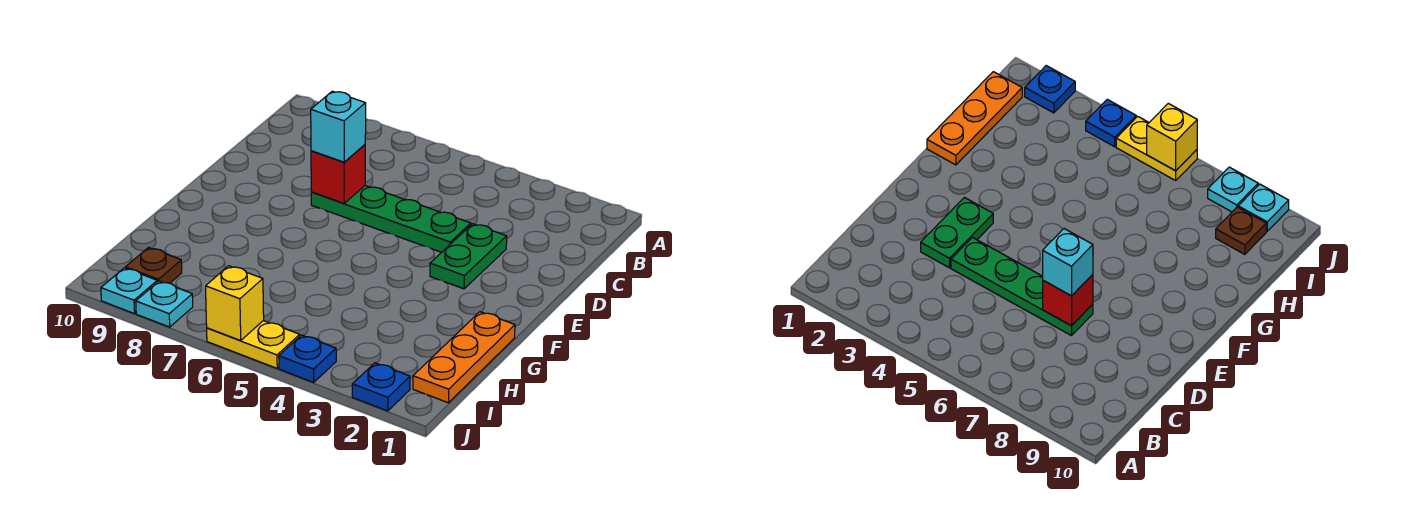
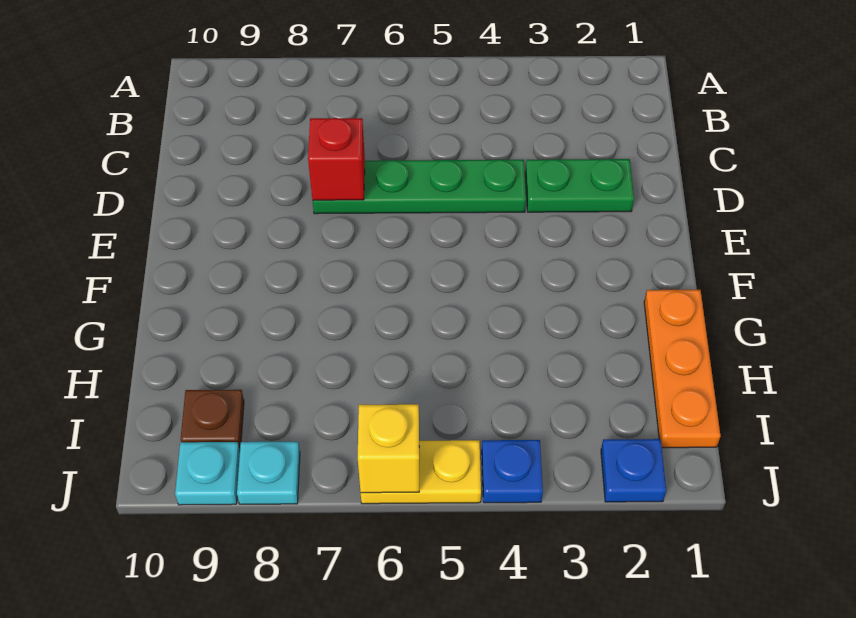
green plate D3:E3 level 1 -> green plate D2:D3 level 1
cyan brick D7 level 3 -> none

